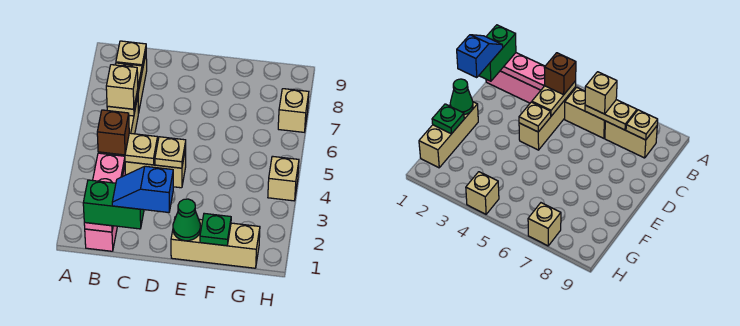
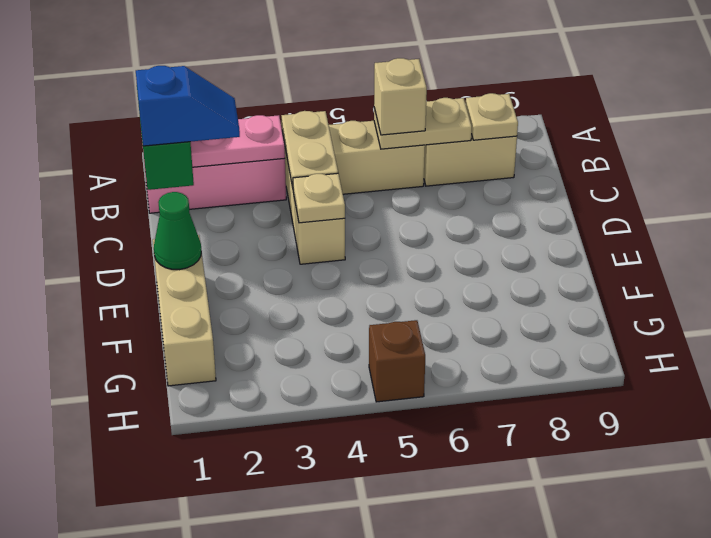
brown brick B4 level 3 -> brown brick H5 level 1
blue slope C1:D1 level 4 top D -> blue slope C1:C2 level 4 top 1
green plate F1 level 2 -> none
tan brick H4 level 1 -> none
tan brick H7 level 1 -> none

